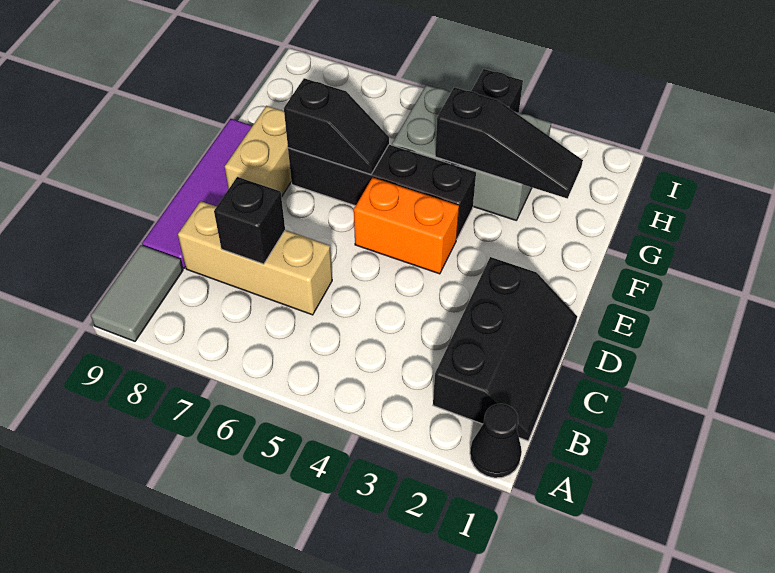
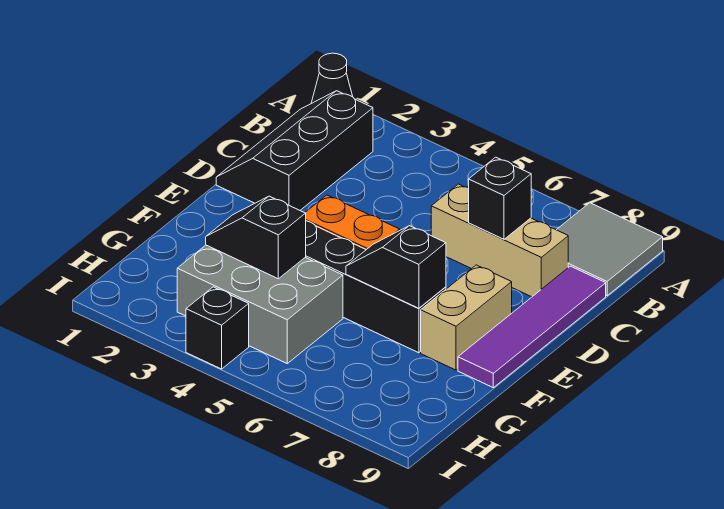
grey tile A9:B9 level 1 -> grey tile A8:B9 level 1
black slope G2:G4 level 2 top 4 -> black slope G3:G4 level 2 top 4

